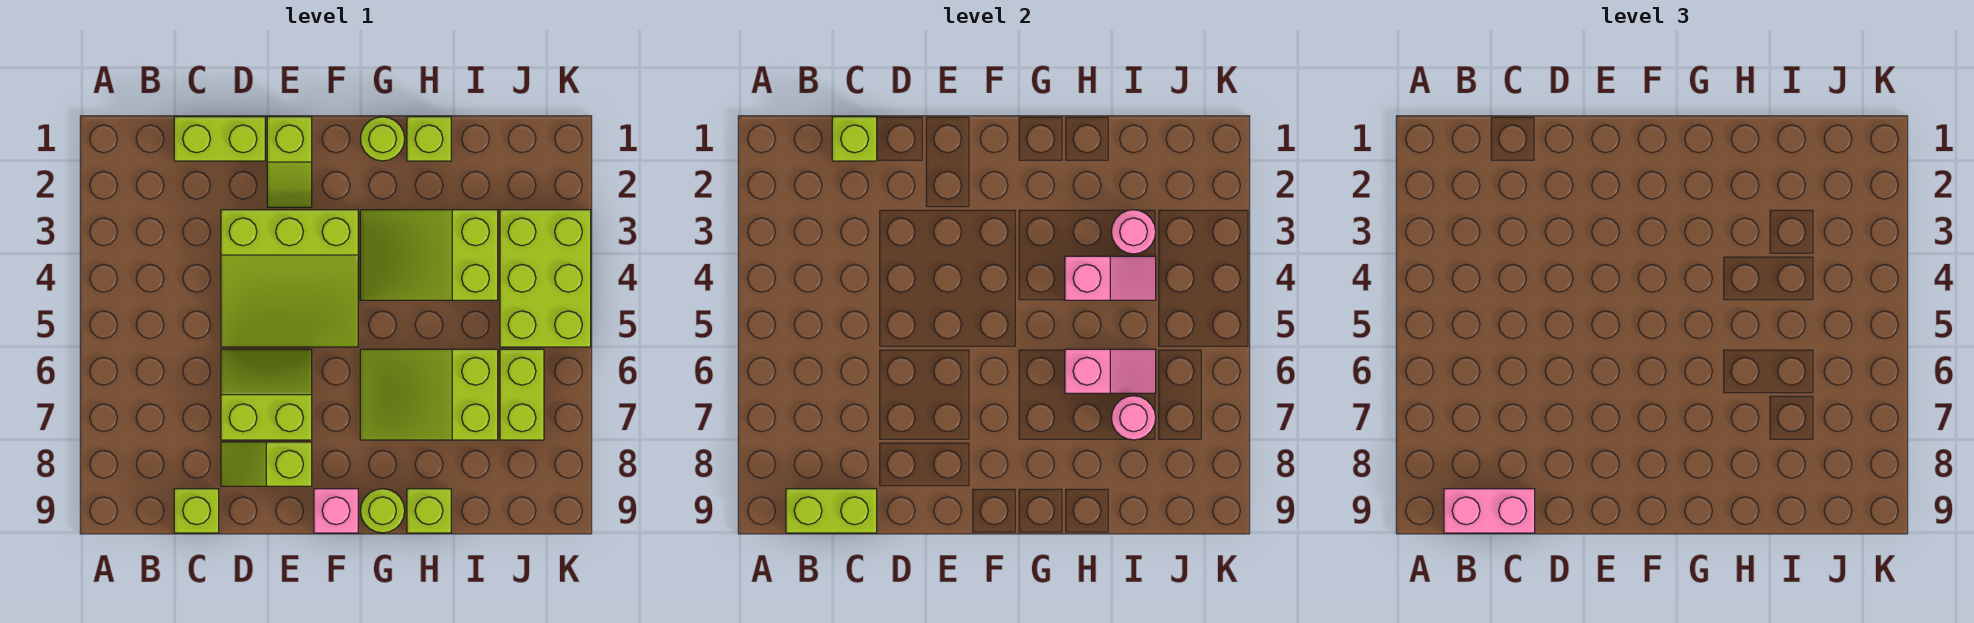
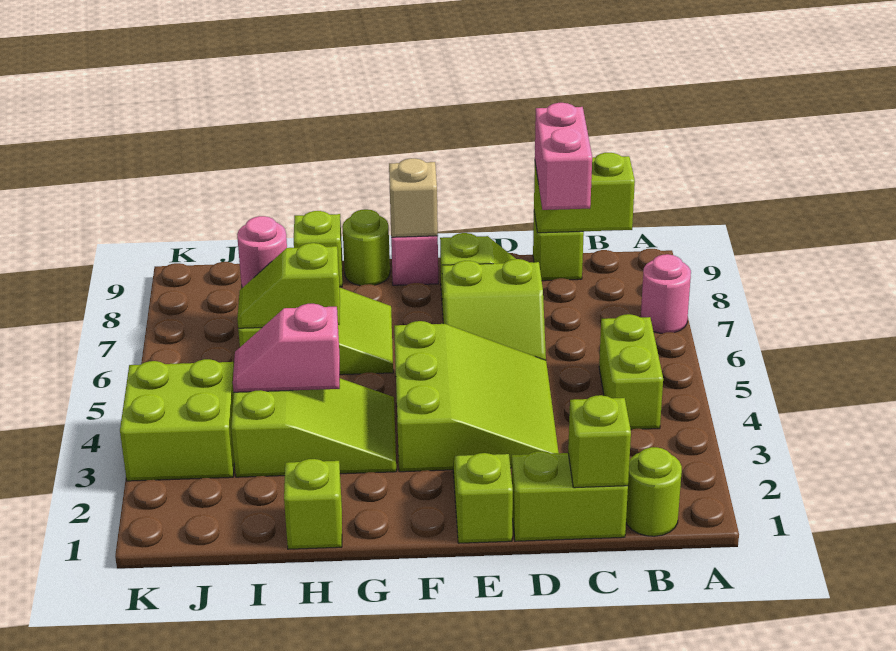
pink brick B9:C9 level 3 -> pink brick C8:C9 level 3
lime slope D3:F5 level 1 top 3 -> lime slope D3:F5 level 1 top F
none -> tan brick F9 level 2
lime round brick G1 level 1 -> lime round brick B1 level 1
pink slope H6:I6 level 2 top H -> lime slope H6:I6 level 2 top H
pink round brick I3 level 2 -> pink round brick A7 level 1
lime brick J3:K5 level 1 -> lime brick J3:K4 level 1
lime brick J6:J7 level 1 -> lime brick B4:B5 level 1

